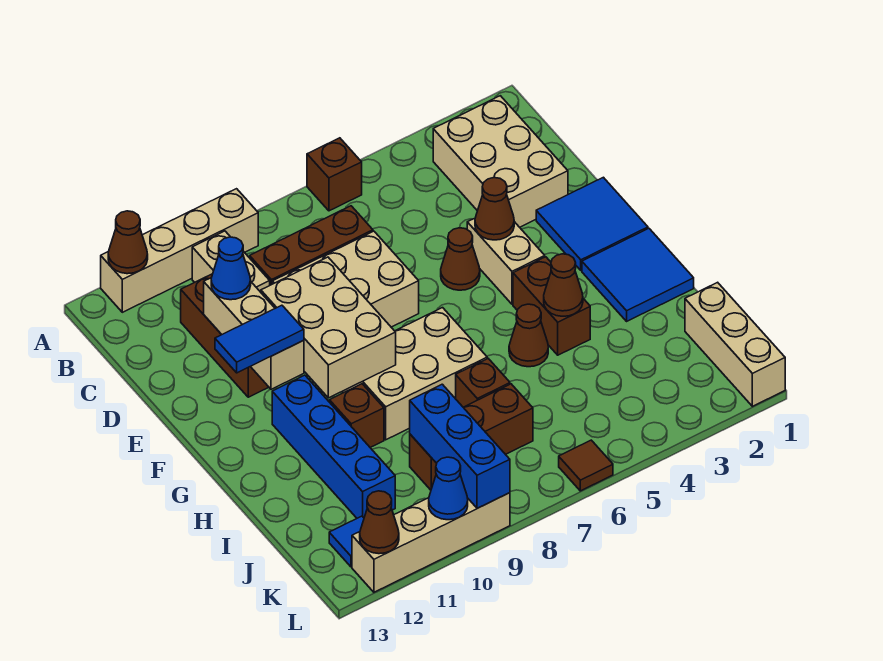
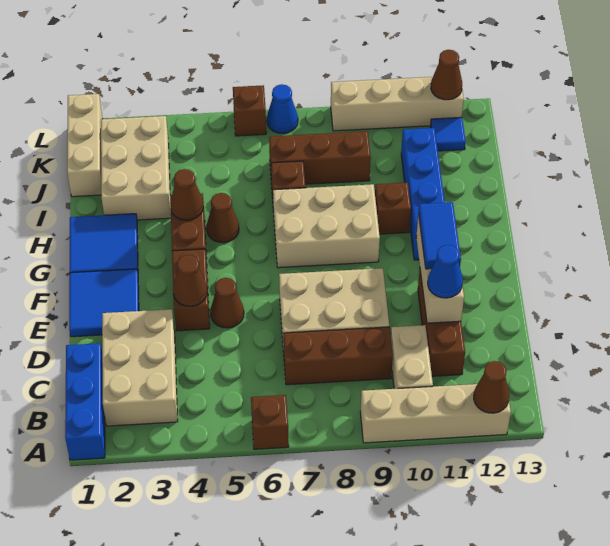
tan brick E4:F4 level 1 -> brown brick E4:F4 level 1
tan brick E9:G10 level 2 -> tan brick I2:K3 level 1
blue tile F11:F12 level 3 -> blue tile E11:F11 level 3
blue brick J9:L9 level 2 -> blue brick A1:C1 level 1
brown tile L6 level 1 -> brown brick L6 level 1
blue cone L10 level 2 -> blue cone L7 level 1

